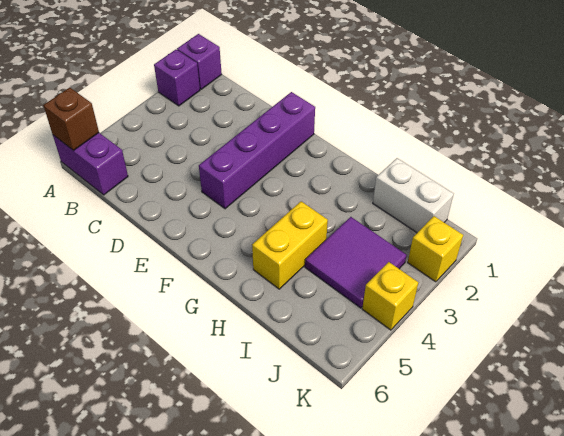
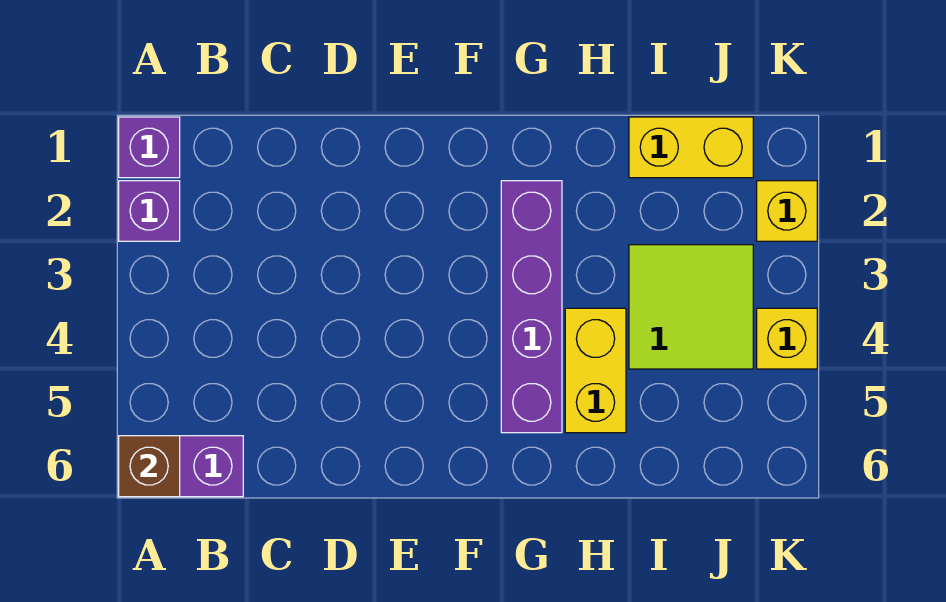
purple brick E1:E4 level 1 -> purple brick G2:G5 level 1
white brick I1:J1 level 1 -> yellow brick I1:J1 level 1
purple tile I3:J4 level 1 -> lime tile I3:J4 level 1

